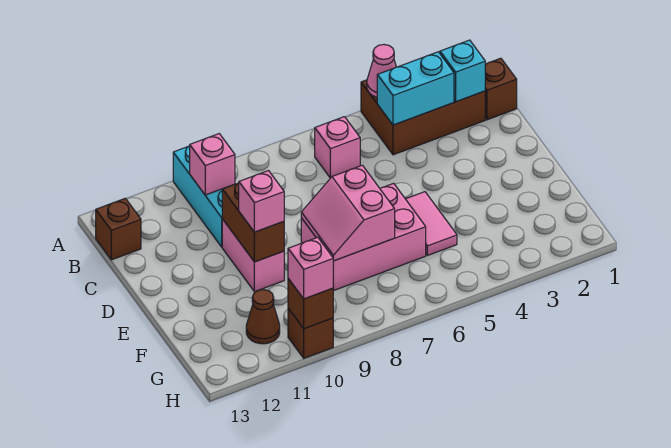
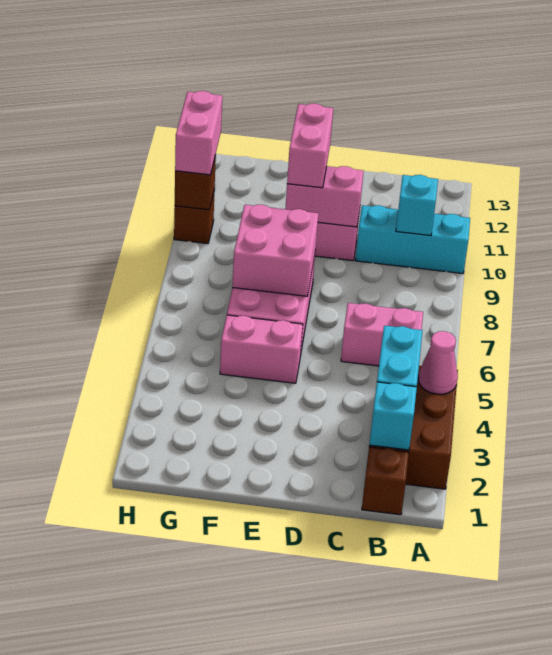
pink brick B6 level 1 -> pink brick B6:C6 level 1
pink brick B10 level 2 -> cyan brick B10 level 2
brown brick B13 level 1 -> none
brown brick D10:E10 level 2 -> pink brick D10:E10 level 2
pink tile E5:F5 level 1 -> pink brick E5:F5 level 1
pink slope E7:F8 level 2 top 7 -> pink brick E7:F8 level 2
pink brick E10 level 3 -> pink brick E10:E11 level 3
brown cone G11 level 1 -> none
pink brick H10 level 3 -> pink brick H10:H11 level 3

